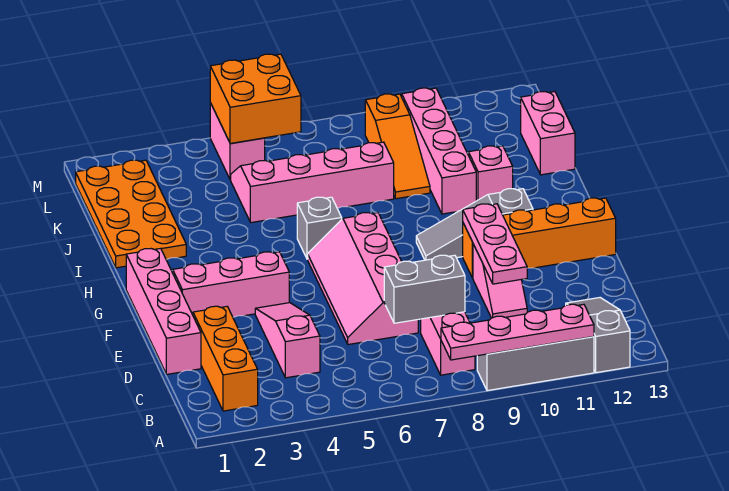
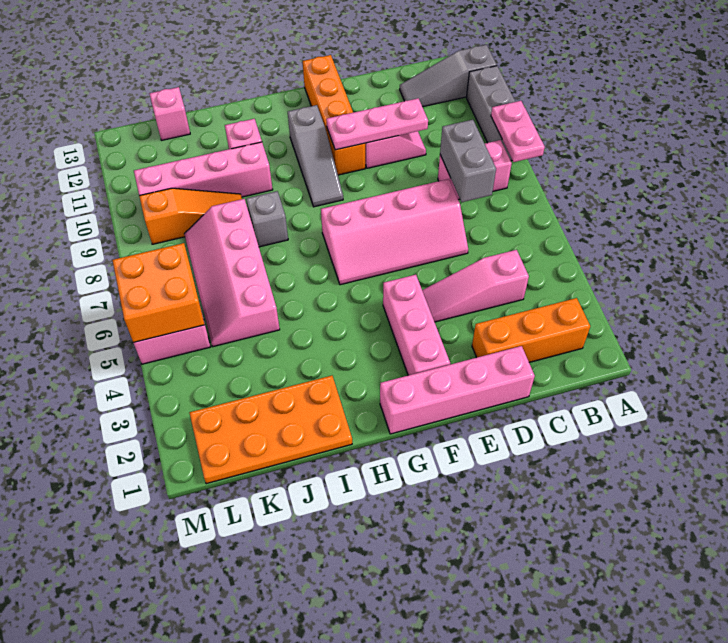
pink plate A8:A11 level 2 -> pink plate A8:A9 level 2
grey brick H6 level 1 -> grey brick I8 level 1
pink brick J13:K13 level 1 -> pink brick K13 level 1

